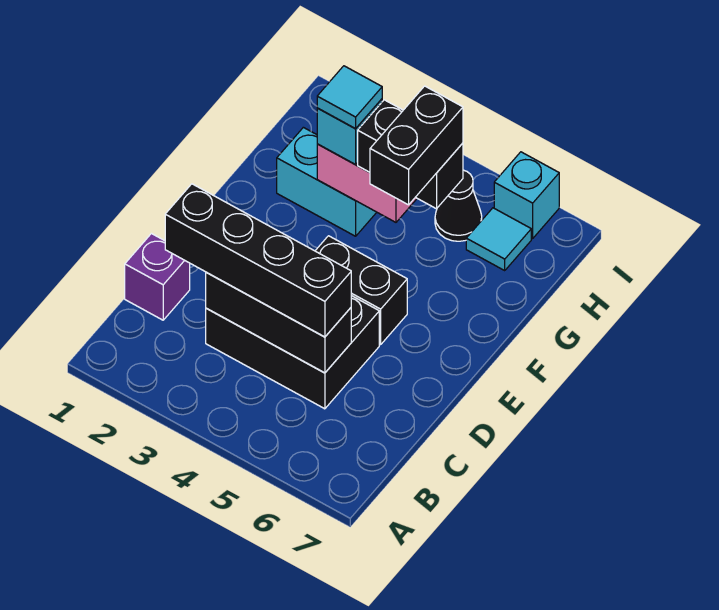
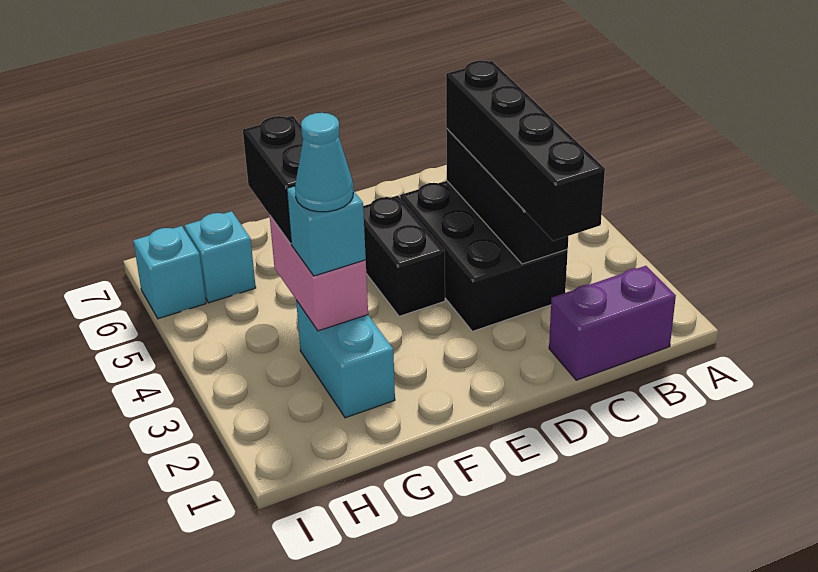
purple brick C1 level 1 -> purple brick B1:C1 level 1
black brick F5:G5 level 4 -> none
cyan tile G3 level 4 -> cyan cone G3 level 4
black cone H5 level 1 -> none
cyan tile H6 level 1 -> cyan brick H6 level 1

